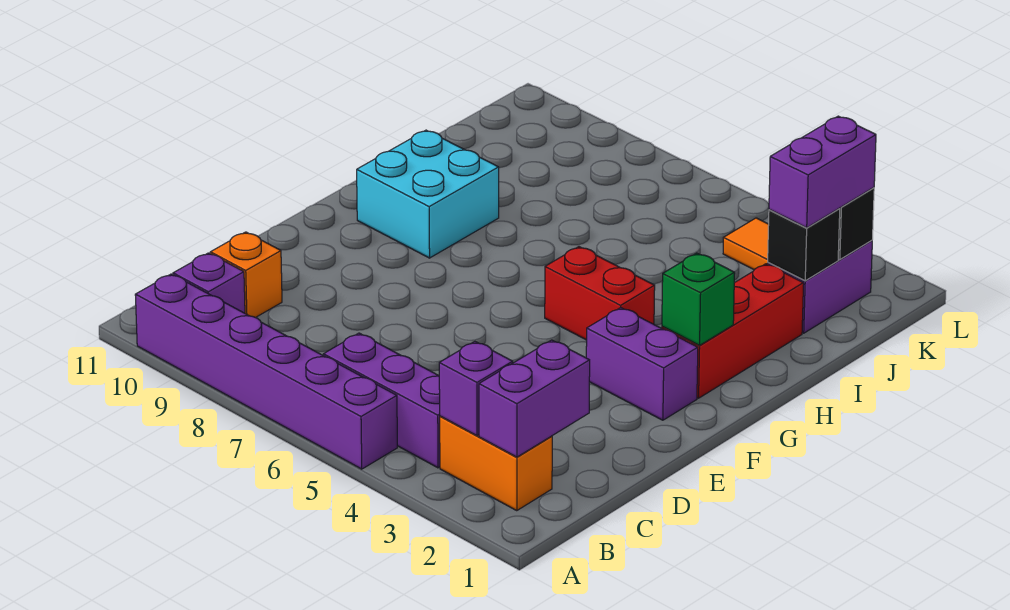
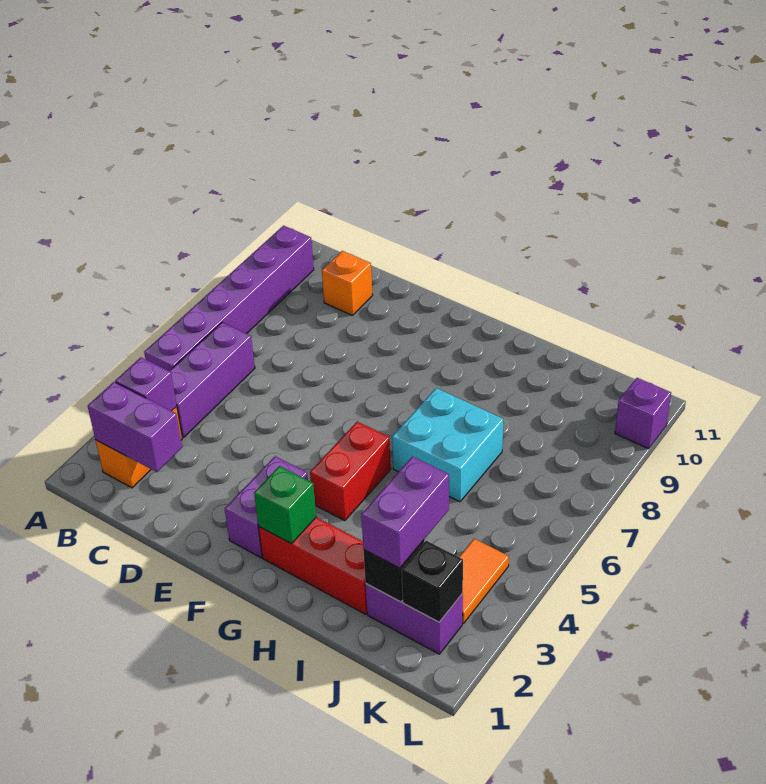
purple brick B10 level 1 -> purple brick L10 level 1
cyan brick G9:H10 level 1 -> cyan brick H6:I7 level 1
purple brick J2:K2 level 3 -> purple brick J2:J3 level 3

